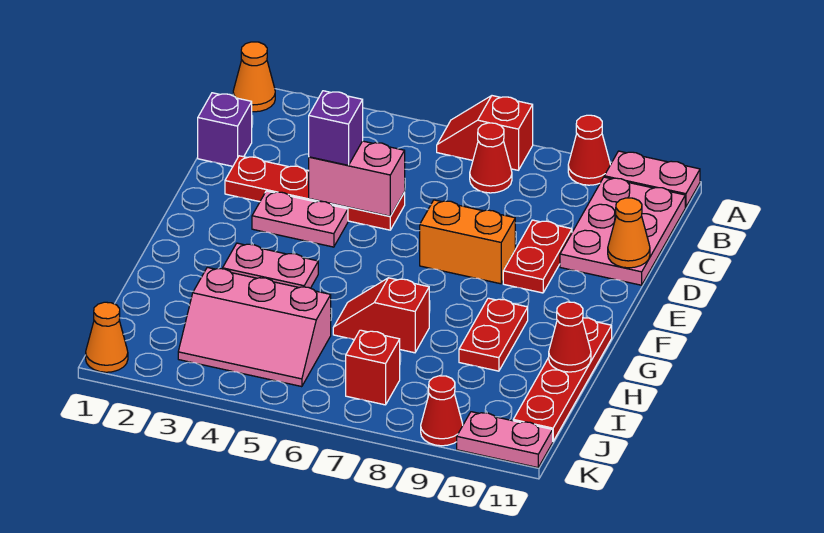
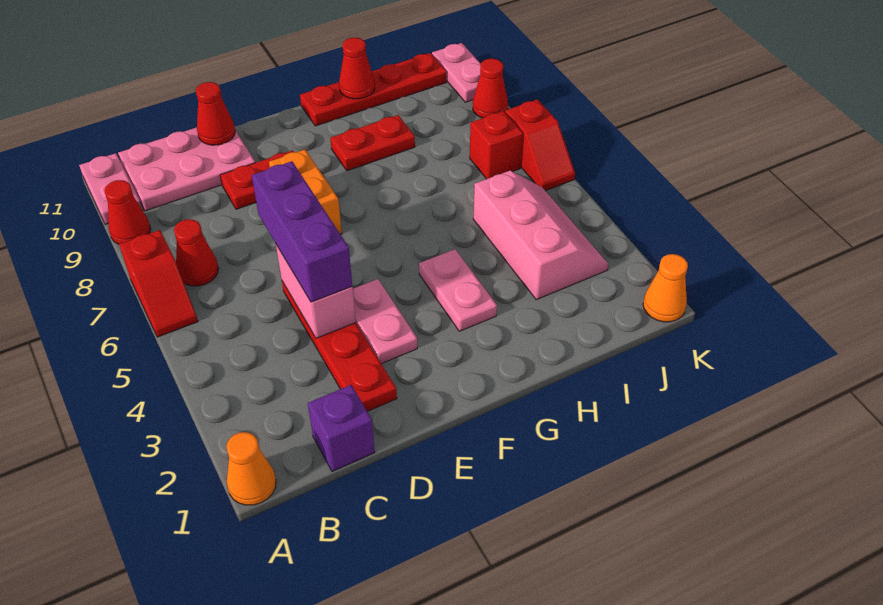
purple brick D4 level 3 -> purple brick D4:D6 level 3
orange cone D11 level 2 -> red cone D11 level 2
red slope H6:H7 level 1 top 7 -> red slope K6:K7 level 1 top 7

